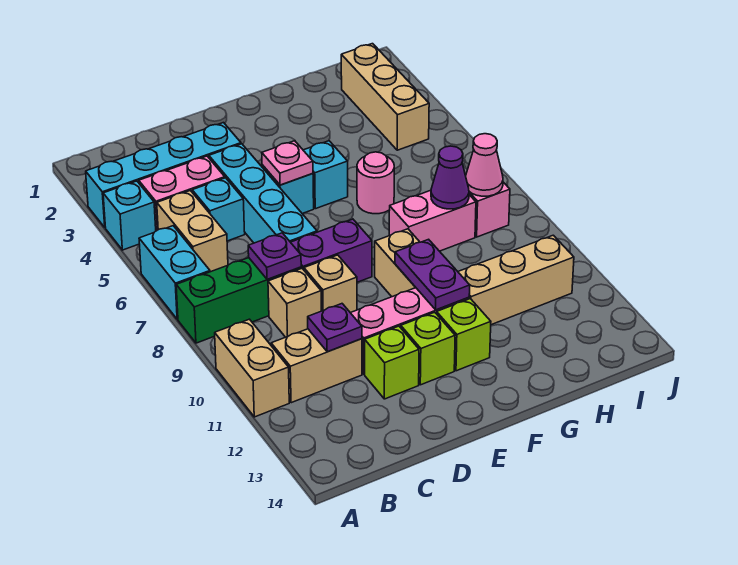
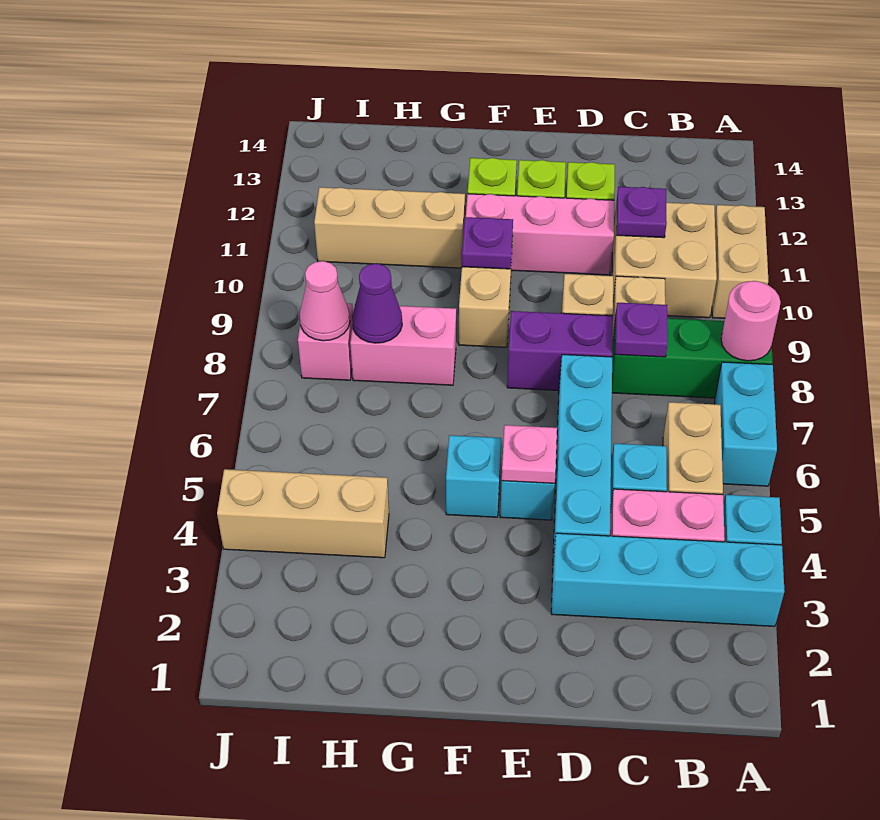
tan brick B11:C11 level 1 -> tan brick B10:C11 level 1
purple plate F10:F11 level 2 -> purple plate F10 level 2
pink round brick G6 level 1 -> pink round brick A8 level 2
tan brick I2:I4 level 1 -> tan brick H4:J4 level 1

